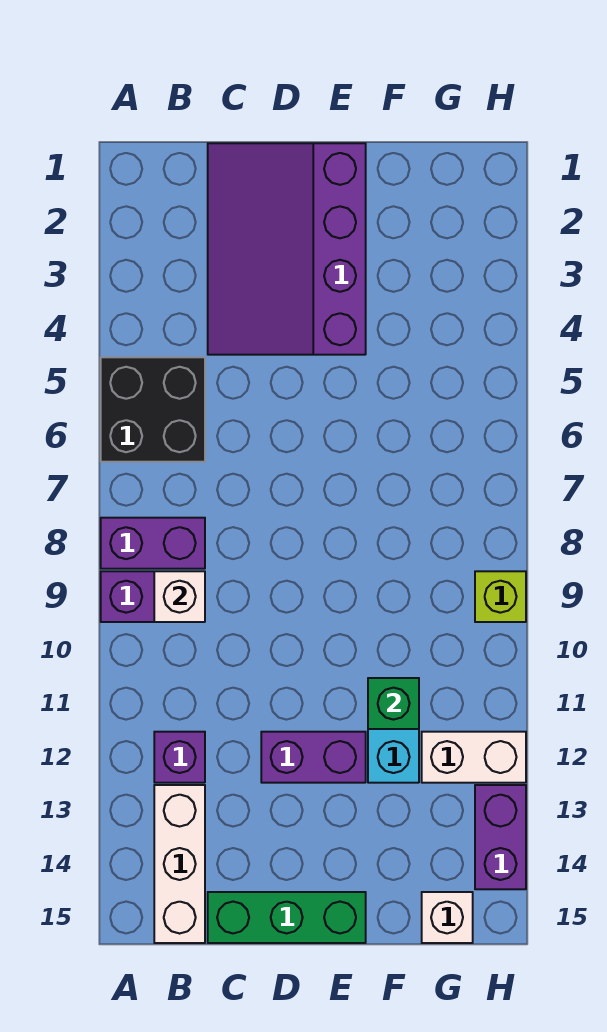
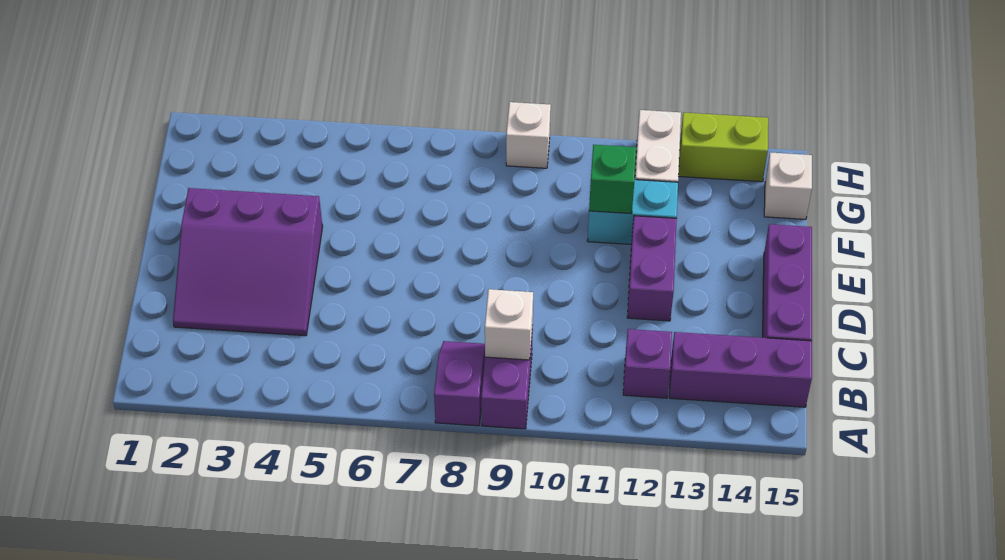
black brick A5:B6 level 1 -> none
purple brick A8:B8 level 1 -> purple slope A8:B8 level 1 top A
white brick B13:B15 level 1 -> purple brick B13:B15 level 1
purple slope C1:E4 level 1 top E -> purple slope C2:E4 level 1 top E
green brick C15:E15 level 1 -> purple brick C15:E15 level 1
lime brick H9 level 1 -> white brick H9 level 1
purple brick H13:H14 level 1 -> lime brick H13:H14 level 1

